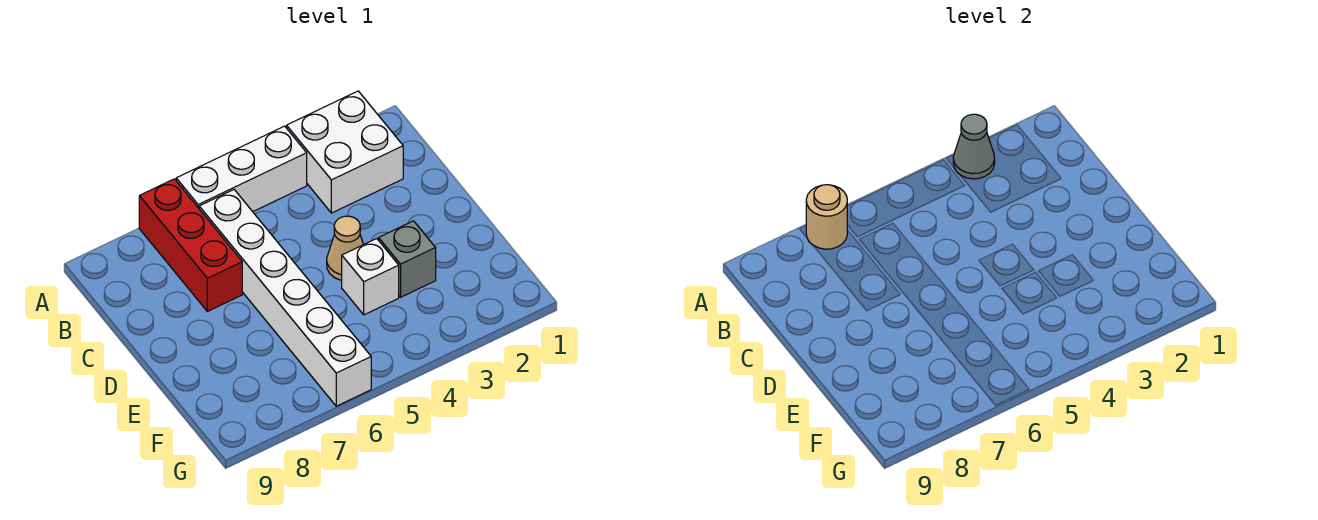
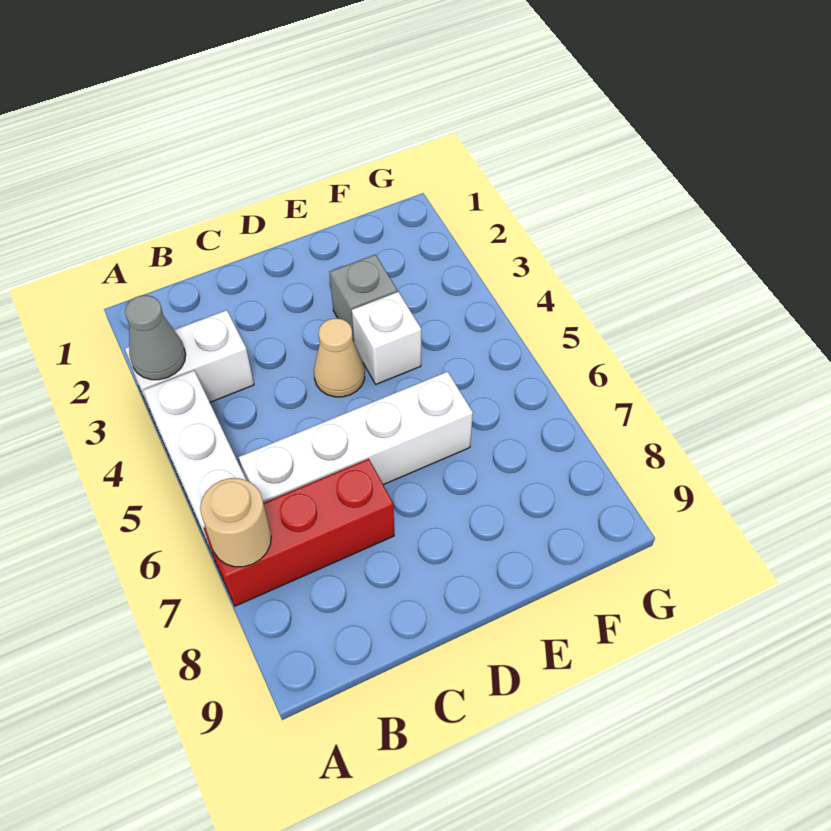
white brick A2:B3 level 1 -> white brick A3:B3 level 1
white brick B6:G6 level 1 -> white brick B6:E6 level 1

